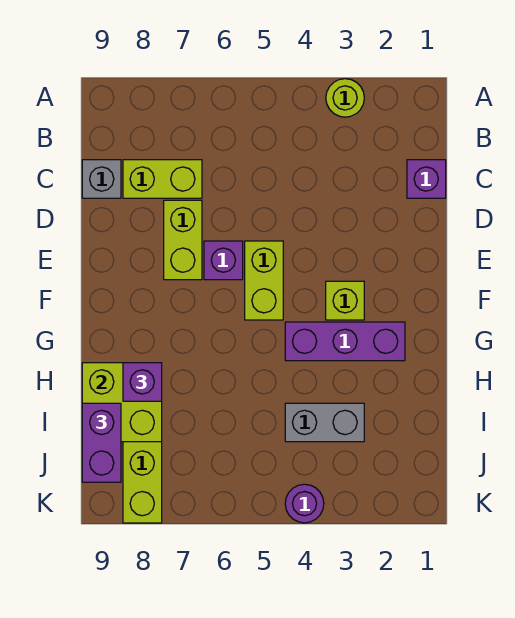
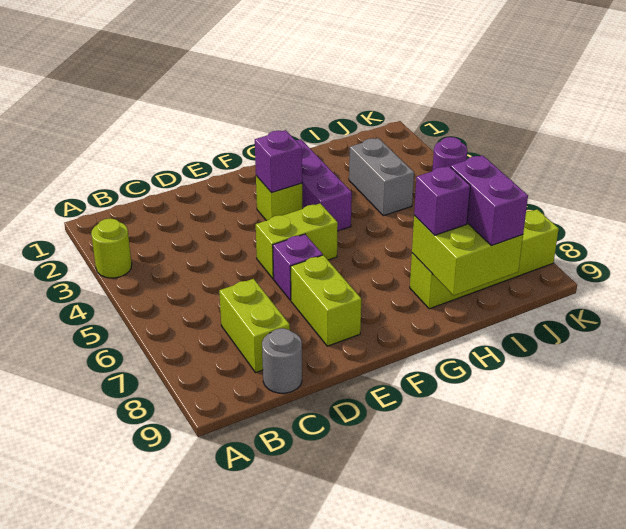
purple brick C1 level 1 -> purple brick F3 level 2
grey brick C9 level 1 -> grey round brick C9 level 1
lime brick D7:E7 level 1 -> lime brick E7:E8 level 1
purple brick I9:J9 level 3 -> purple brick I8:I9 level 3

